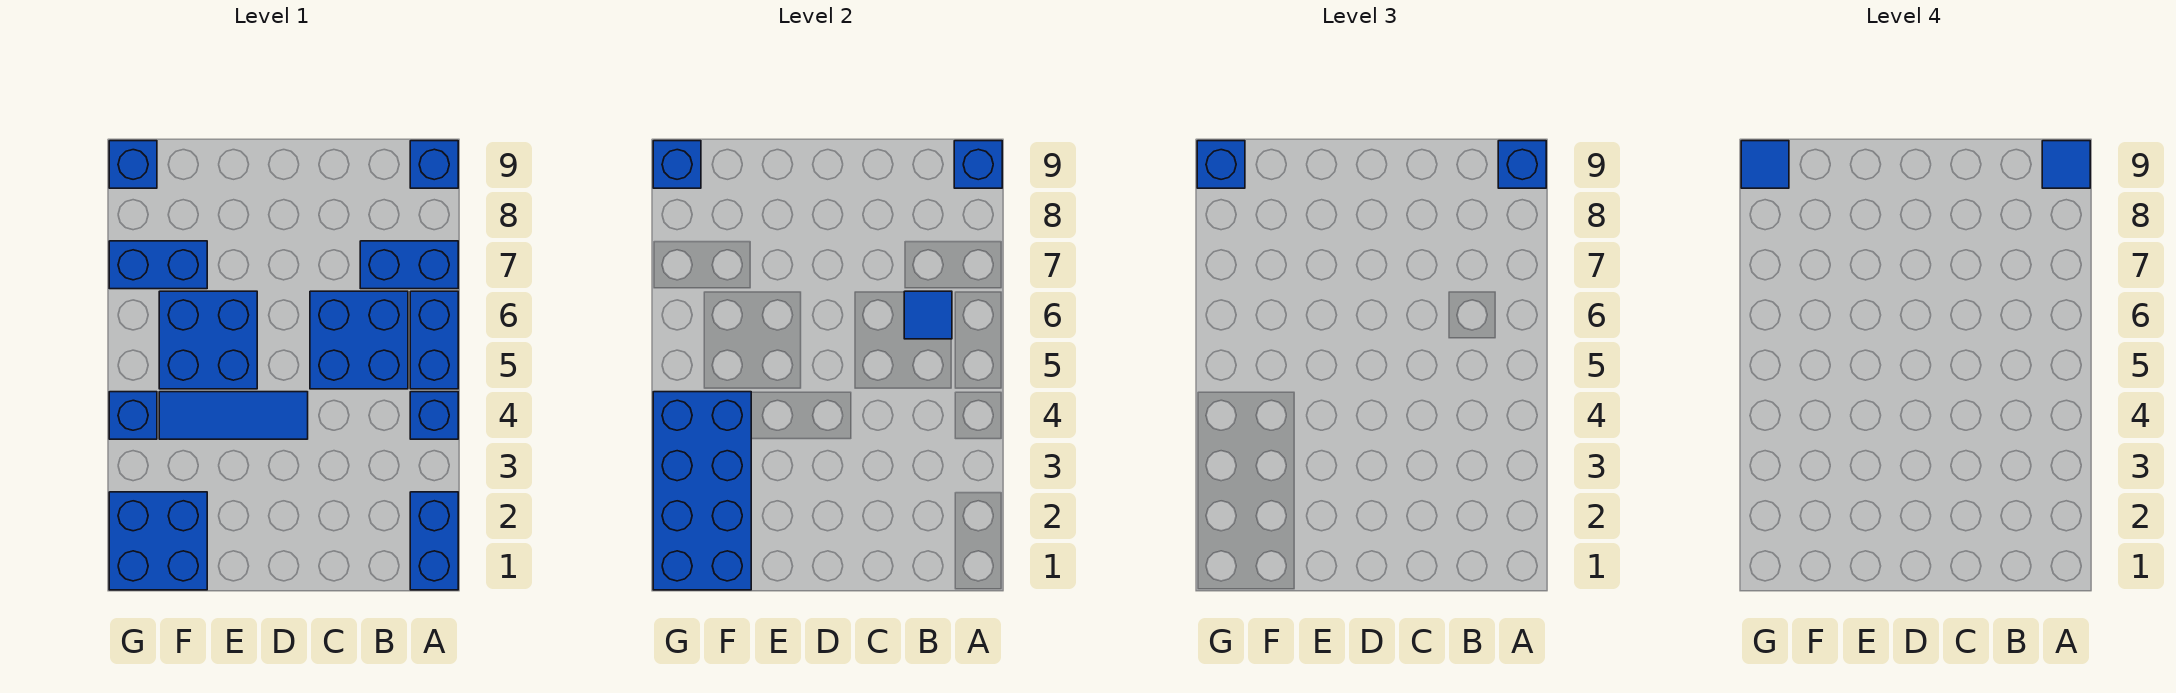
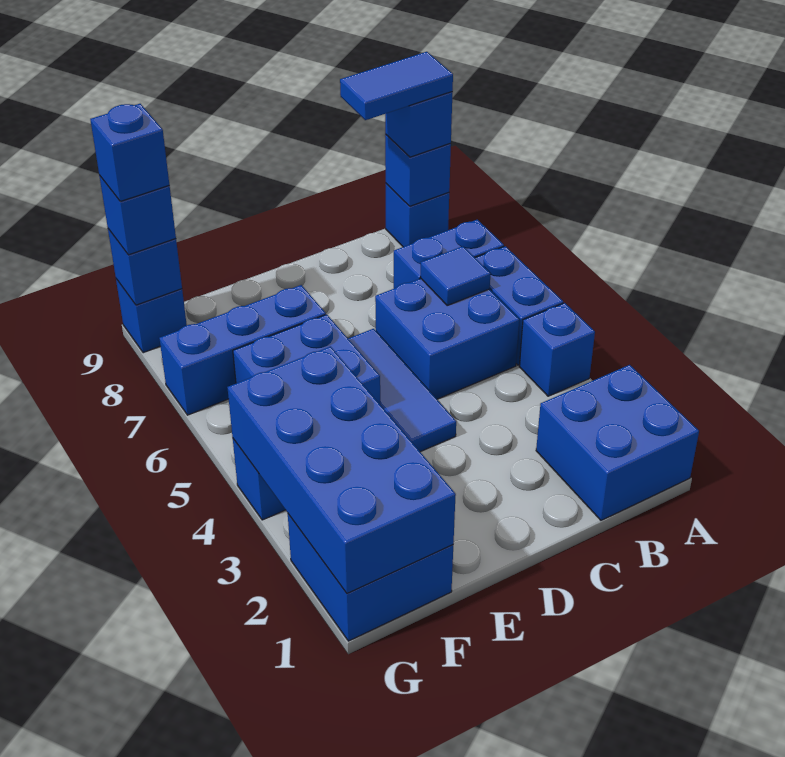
blue brick A1:A2 level 1 -> blue brick A1:B2 level 1
blue tile A9 level 4 -> blue tile A9:B9 level 4
blue tile D4:F4 level 1 -> blue tile D4:D6 level 1
blue brick F7:G7 level 1 -> blue brick E7:G7 level 1
blue tile G9 level 4 -> blue brick G9 level 4

